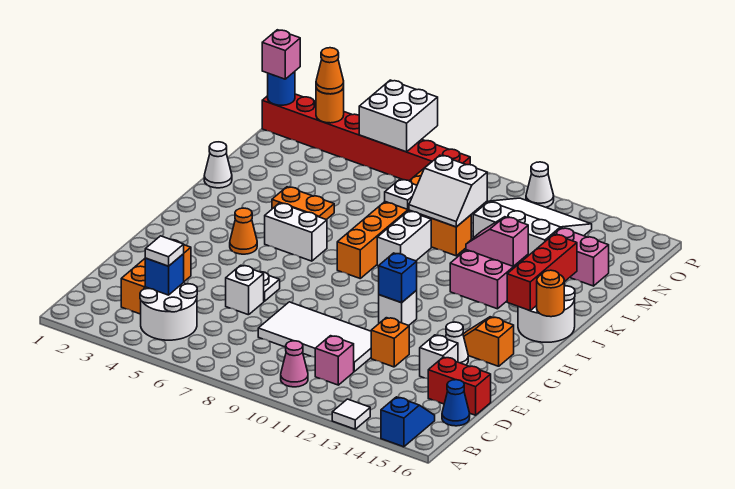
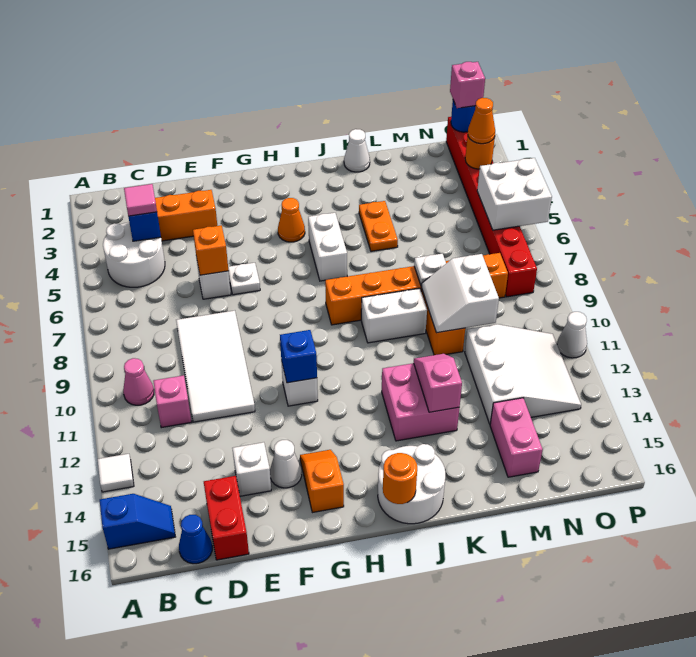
white tile C4 level 3 -> pink tile C4 level 3
orange brick E12 level 1 -> orange brick E6 level 2
red brick I15:K15 level 2 -> none

